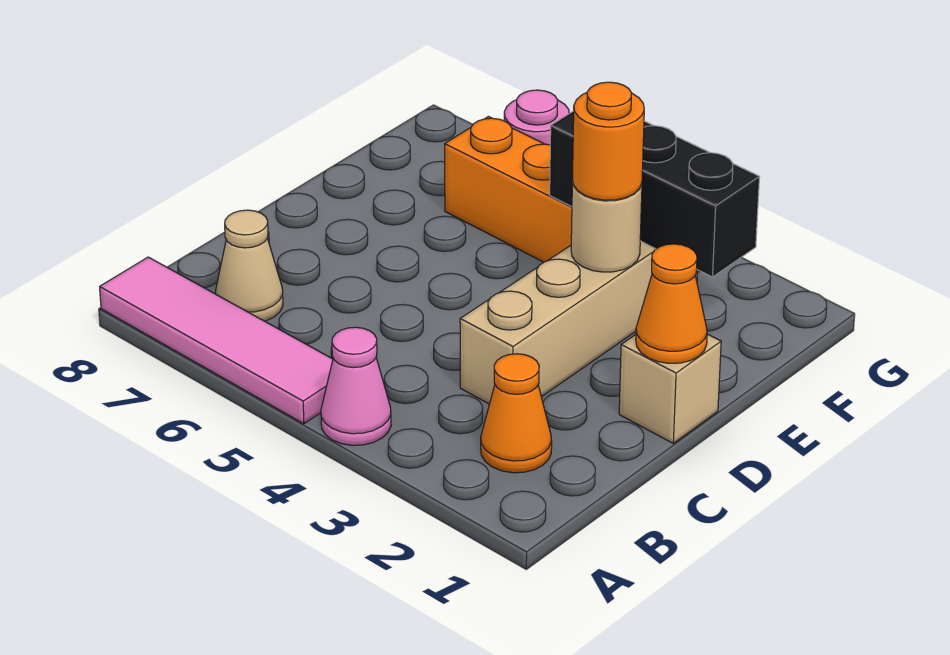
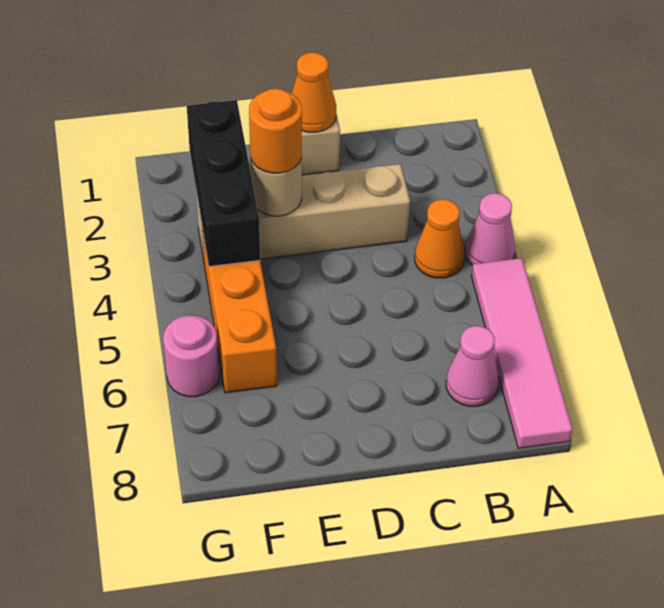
orange cone B2 level 1 -> orange cone B4 level 1
tan cone B7 level 1 -> pink cone B7 level 1

